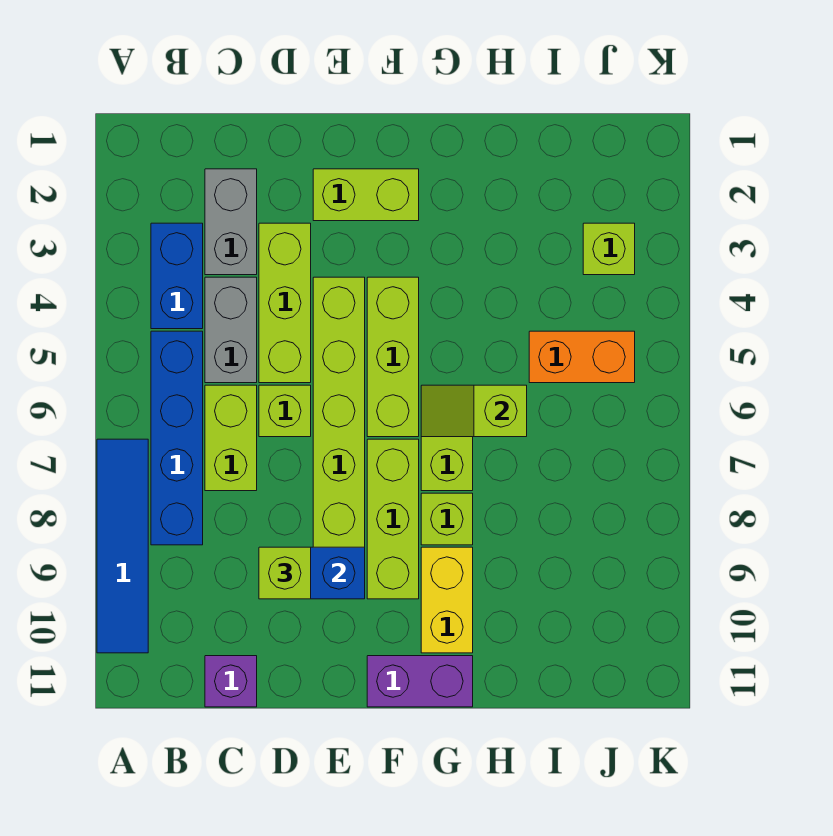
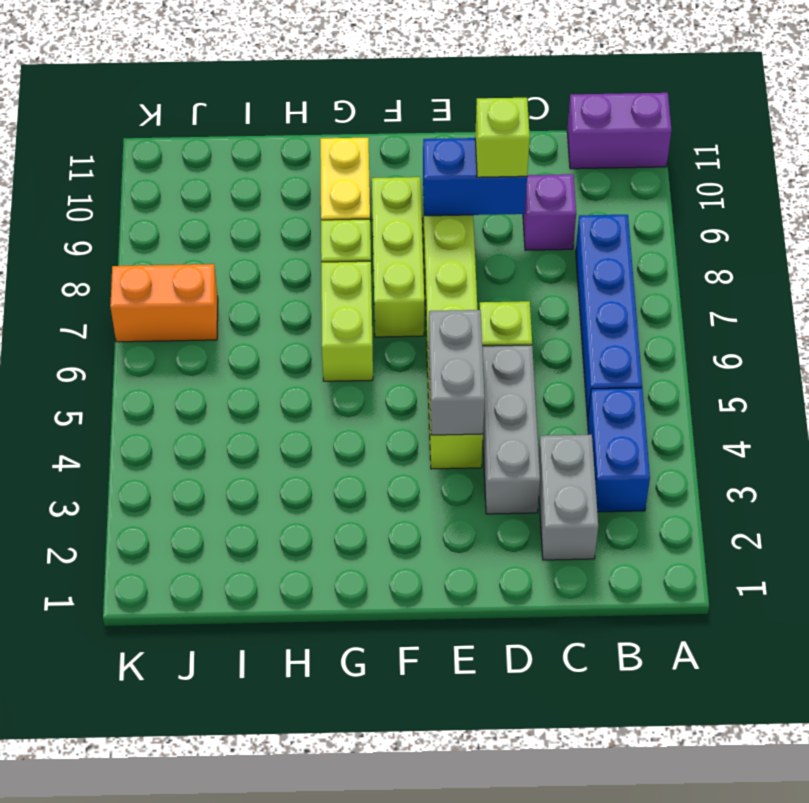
blue tile A7:A10 level 1 -> none
grey brick C4:C5 level 1 -> grey brick E4:E5 level 2
lime brick C6:C7 level 1 -> none
purple brick C11 level 1 -> purple brick C9 level 1
lime brick D3:D5 level 1 -> grey brick D3:D5 level 1
lime brick E2:F2 level 1 -> none
lime brick F4:F6 level 1 -> none
purple brick F11:G11 level 1 -> purple brick A11:B11 level 1
lime slope G6:H6 level 2 top H -> none
orange brick I5:J5 level 1 -> orange brick J7:K7 level 1
lime brick J3 level 1 -> none

